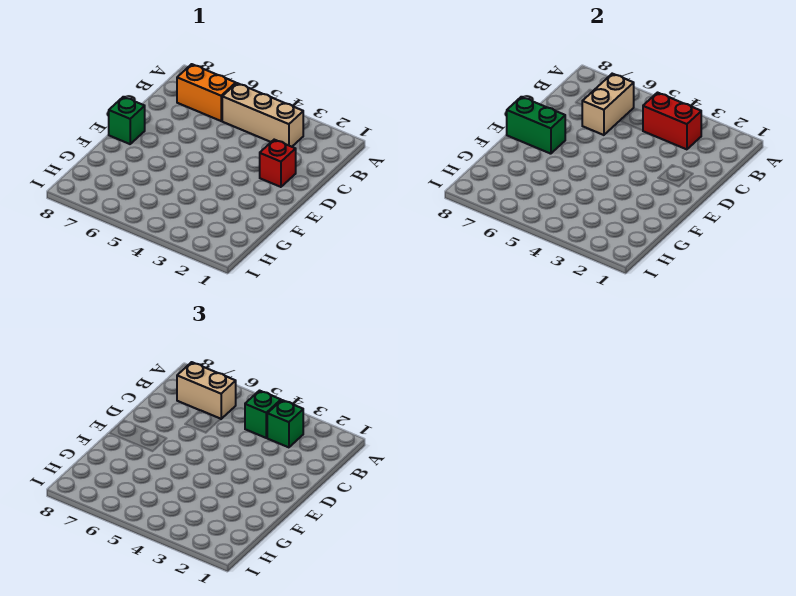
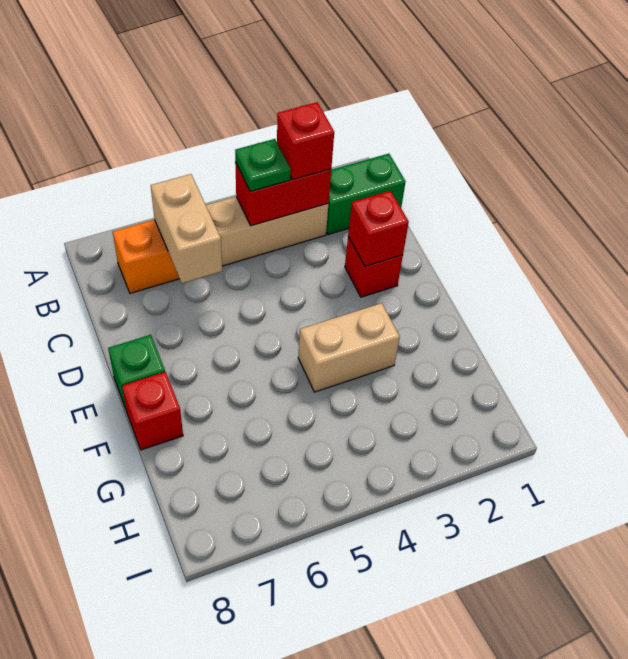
green brick B3 level 3 -> red brick B3 level 3
green brick B4 level 3 -> green plate B4 level 3
tan brick B6:B7 level 3 -> tan brick F3:F4 level 1
none -> red brick D2 level 2
green brick E7:E8 level 2 -> green brick B1:B2 level 1
none -> red brick F8 level 1

